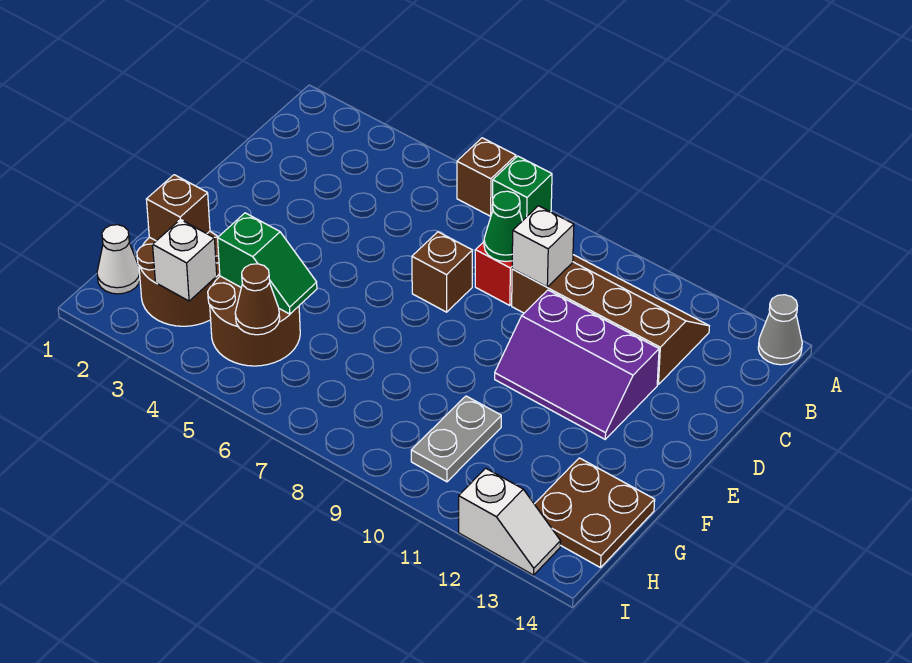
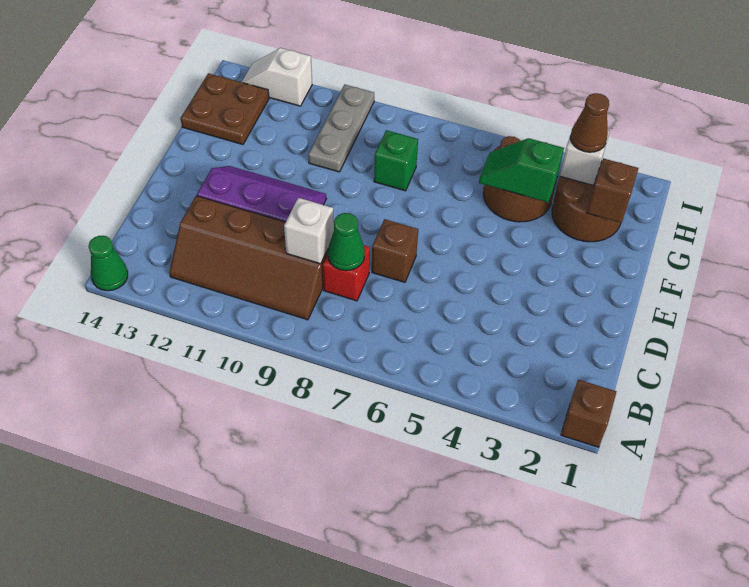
brown brick A6 level 1 -> brown brick A1 level 1
green brick A7 level 1 -> green brick G8 level 1
grey cone A14 level 1 -> green cone A14 level 1
grey plate G10:H10 level 1 -> grey plate G10:I10 level 1
white cone H1 level 1 -> none
brown cone H5 level 2 -> brown cone H3 level 3

